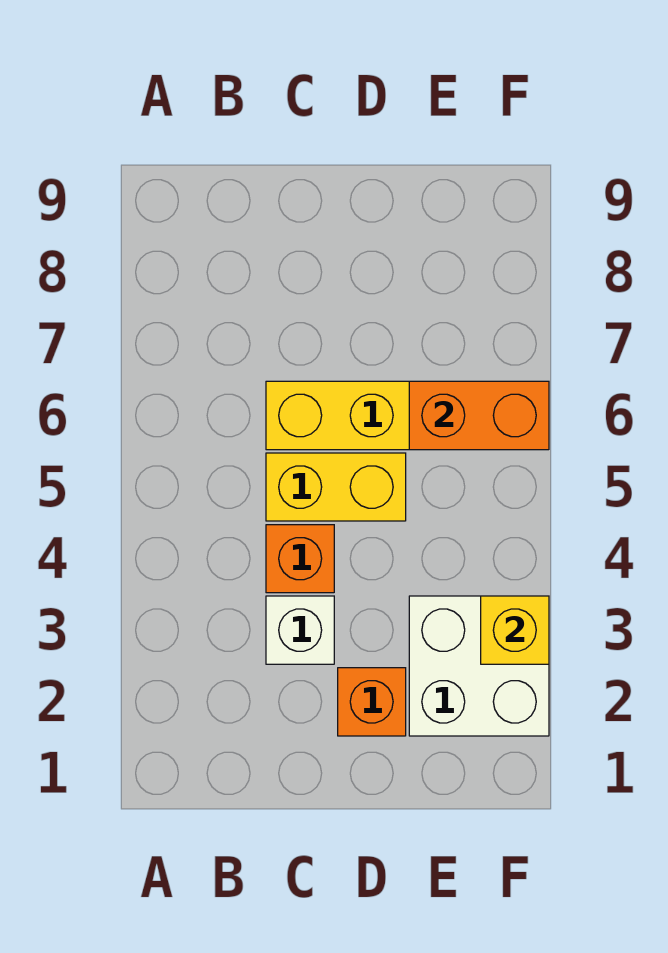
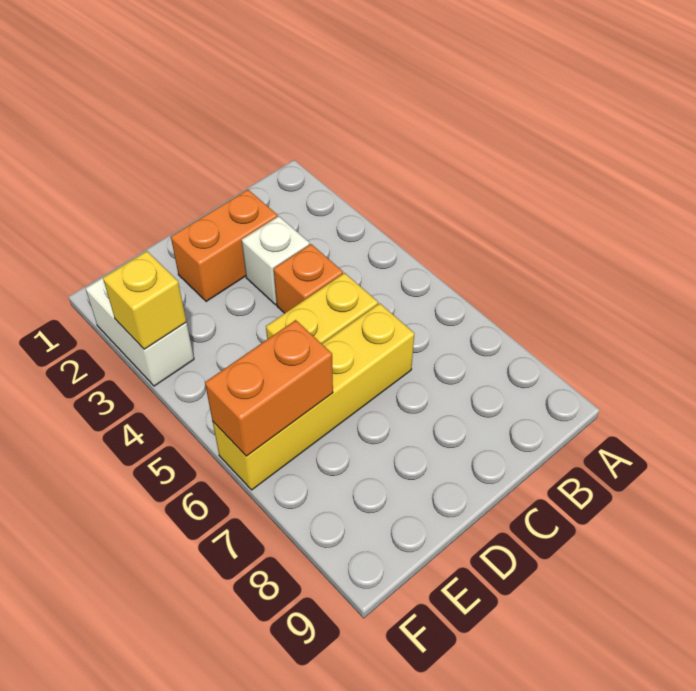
orange brick D2 level 1 -> orange brick C2:D2 level 1
white brick E2:F3 level 1 -> white brick F2:F3 level 1

